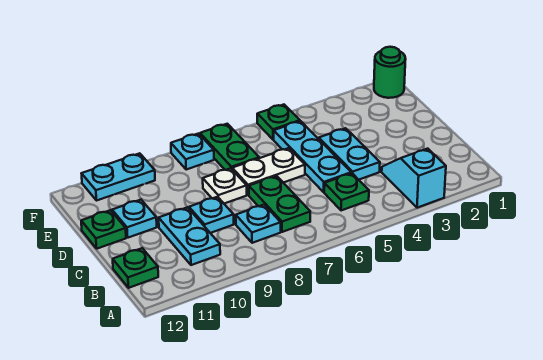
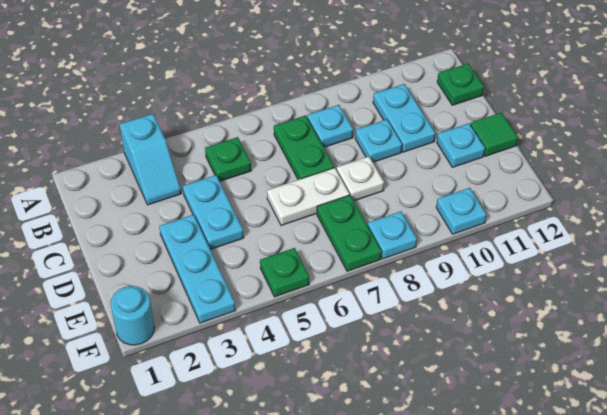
cyan plate C5:E5 level 1 -> cyan plate D3:F3 level 1
green plate D12 level 1 -> green tile D12 level 1
green round brick F1 level 1 -> cyan round brick F1 level 1
cyan plate F10:F11 level 1 -> cyan plate F10 level 1

